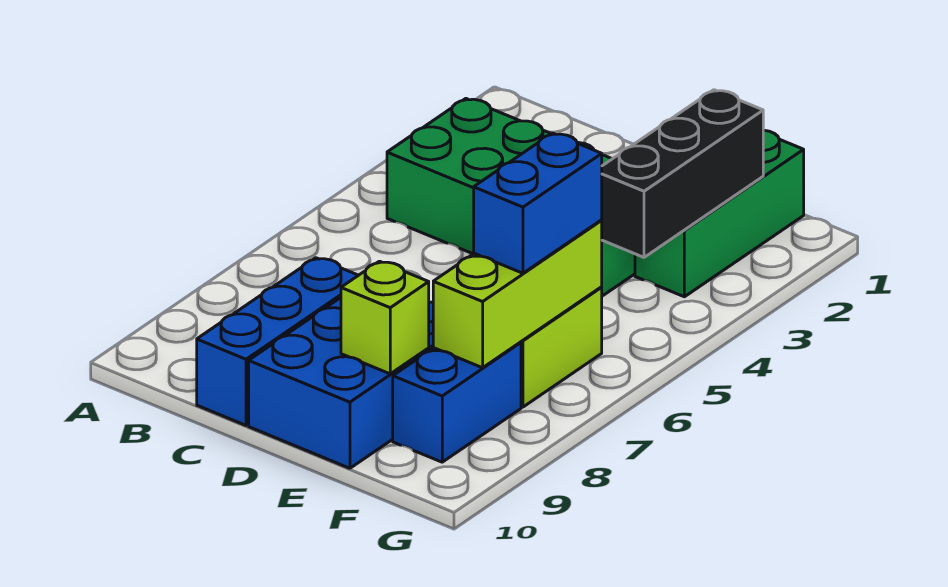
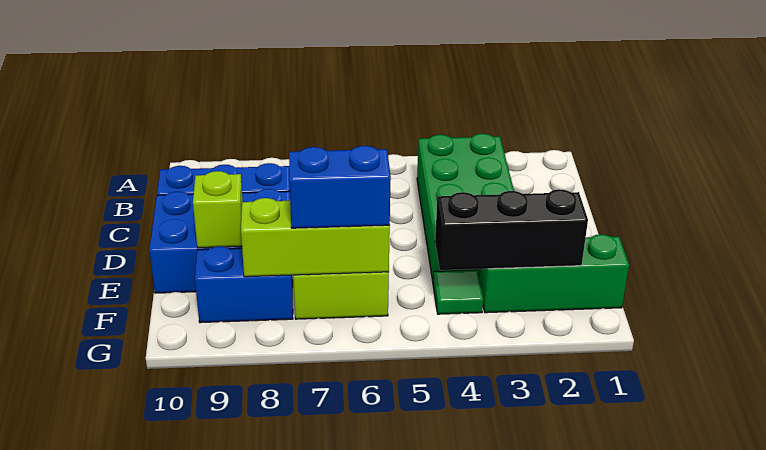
none -> green tile F4 level 1

